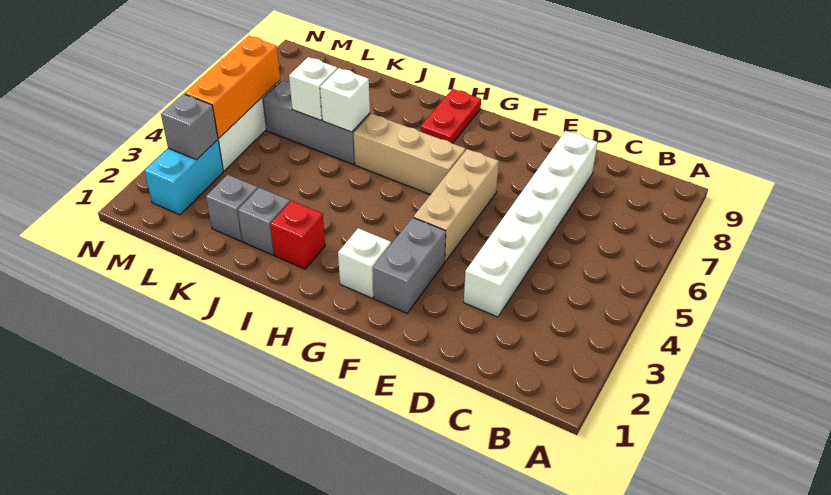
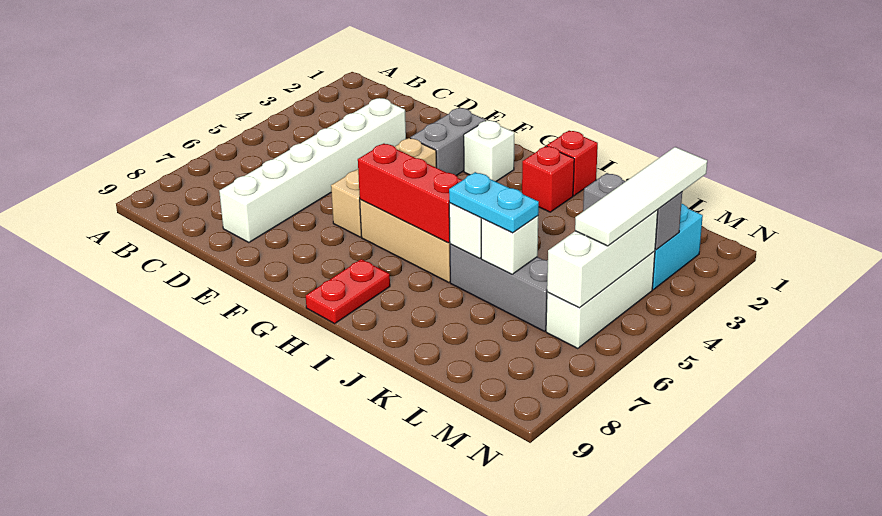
none -> red brick G6:I6 level 2
none -> red brick I1 level 1
grey brick J2 level 1 -> none
none -> cyan plate J6:K6 level 3
none -> white tile M2:M5 level 3
orange brick M4:M6 level 2 -> white brick M4:M6 level 2

